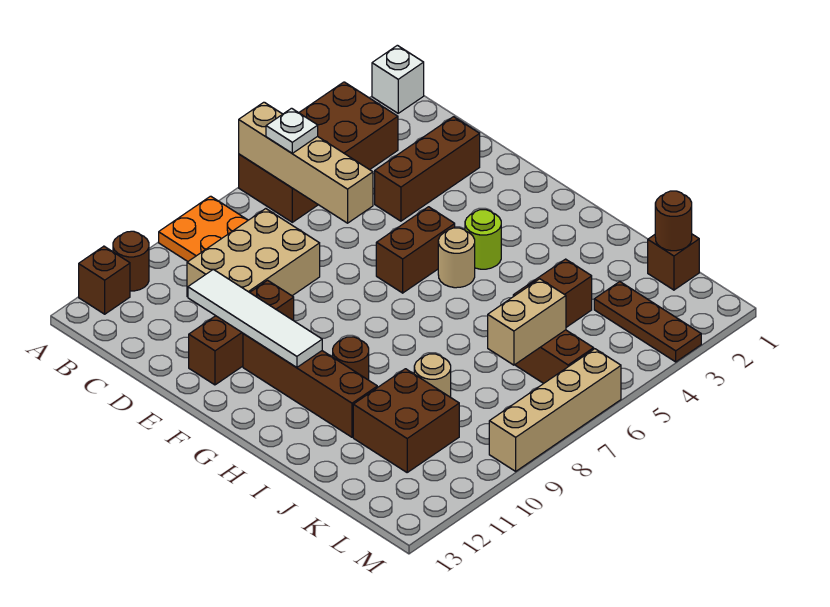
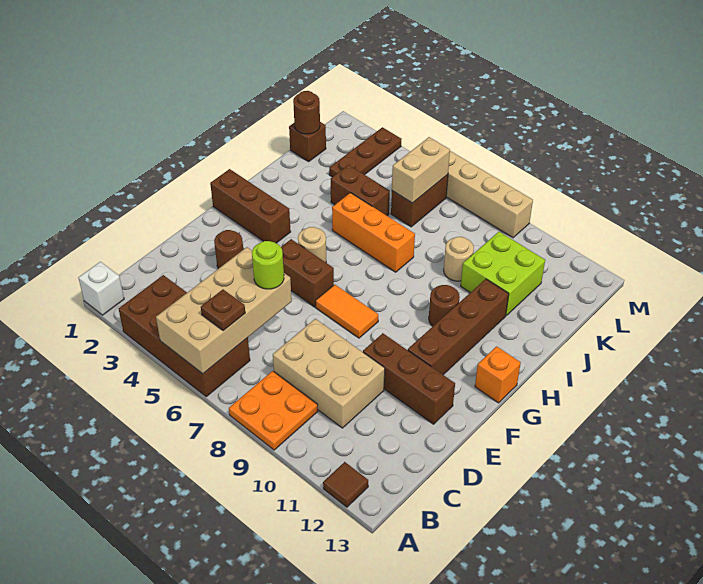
tan brick A6:D6 level 2 -> tan brick A5:D6 level 2
brown round brick A11 level 1 -> brown round brick E3 level 1
brown brick A12 level 1 -> brown tile A12 level 1
white plate B6 level 3 -> brown plate B6 level 3
brown brick D2:D4 level 1 -> brown brick G1:G3 level 1
white tile D11:G11 level 2 -> none
none -> orange tile F7:F8 level 1
lime round brick G4 level 1 -> lime round brick D6 level 3
none -> orange brick G13 level 1
none -> orange brick I5:I7 level 1
brown brick J10:K11 level 1 -> lime brick J10:K11 level 1
tan brick K6:K7 level 2 -> tan brick K6:L6 level 2

